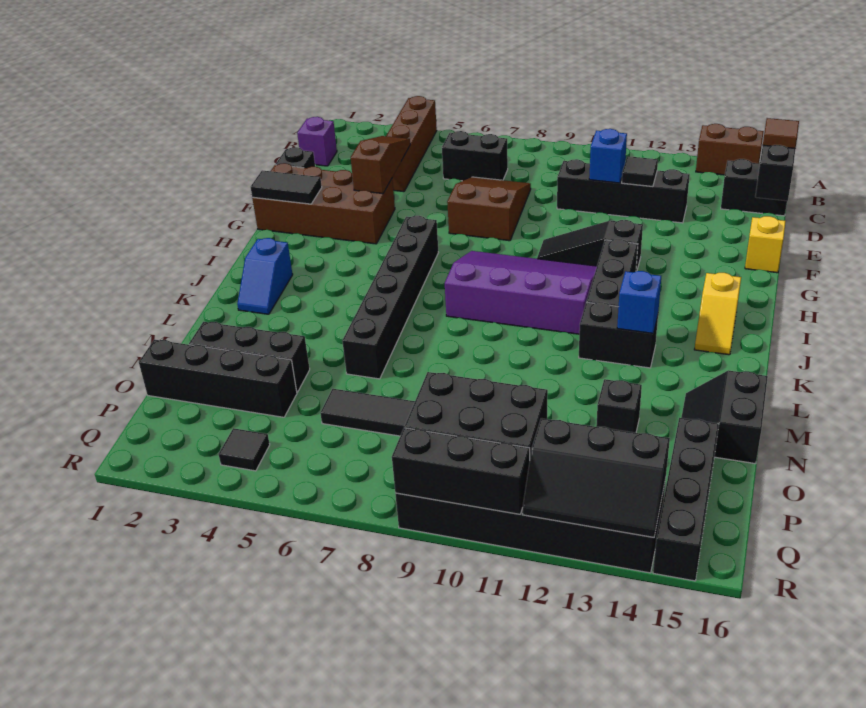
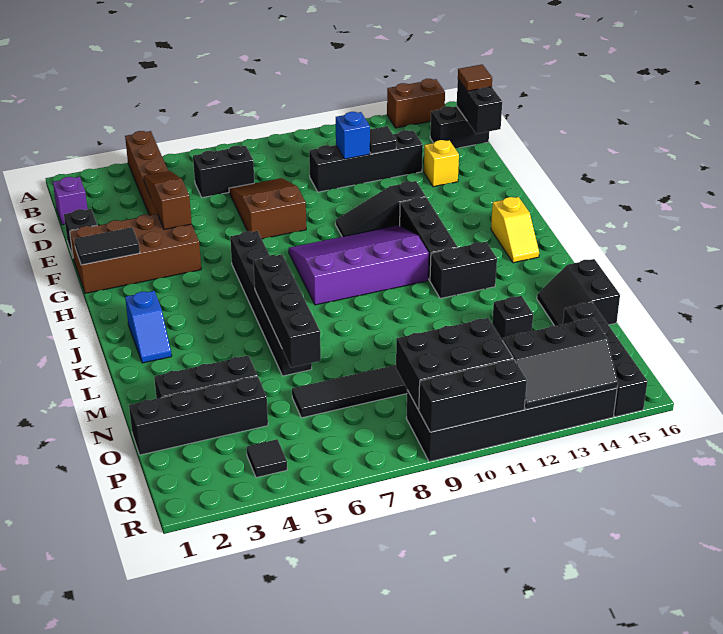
yellow brick F16 level 1 -> yellow brick E14 level 1
none -> black brick K6:N6 level 2
blue brick K13 level 2 -> none

